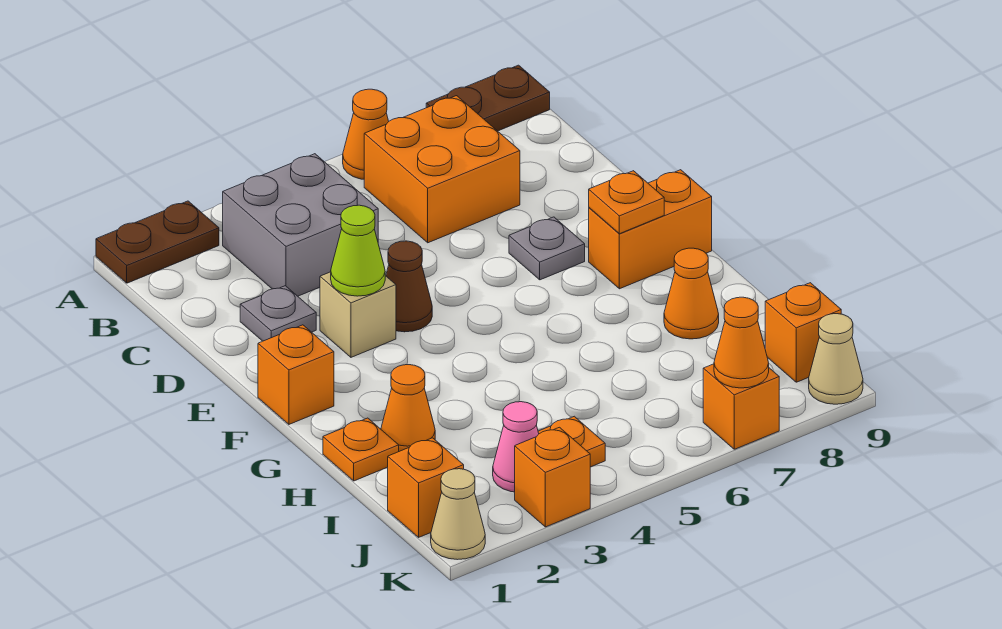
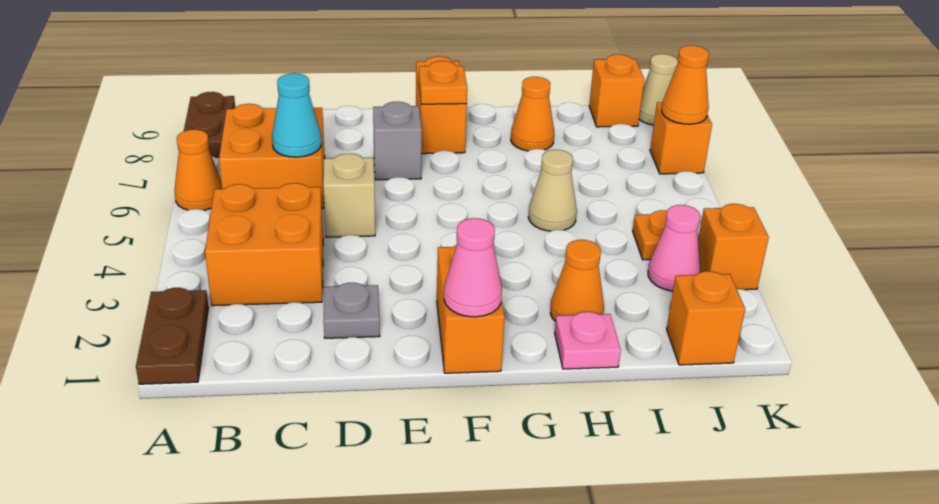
grey brick B3:C4 level 1 -> orange brick B3:C4 level 1
none -> cyan cone C6 level 2
tan brick E3 level 1 -> tan brick D5 level 1
lime cone E3 level 2 -> none
brown cone E4 level 1 -> none
grey plate E7 level 1 -> grey brick E7 level 1
orange brick F1 level 1 -> orange brick F1:F2 level 1
none -> pink cone F1 level 2
orange plate H1 level 1 -> pink plate H1 level 1
tan cone K1 level 1 -> tan cone H5 level 1

